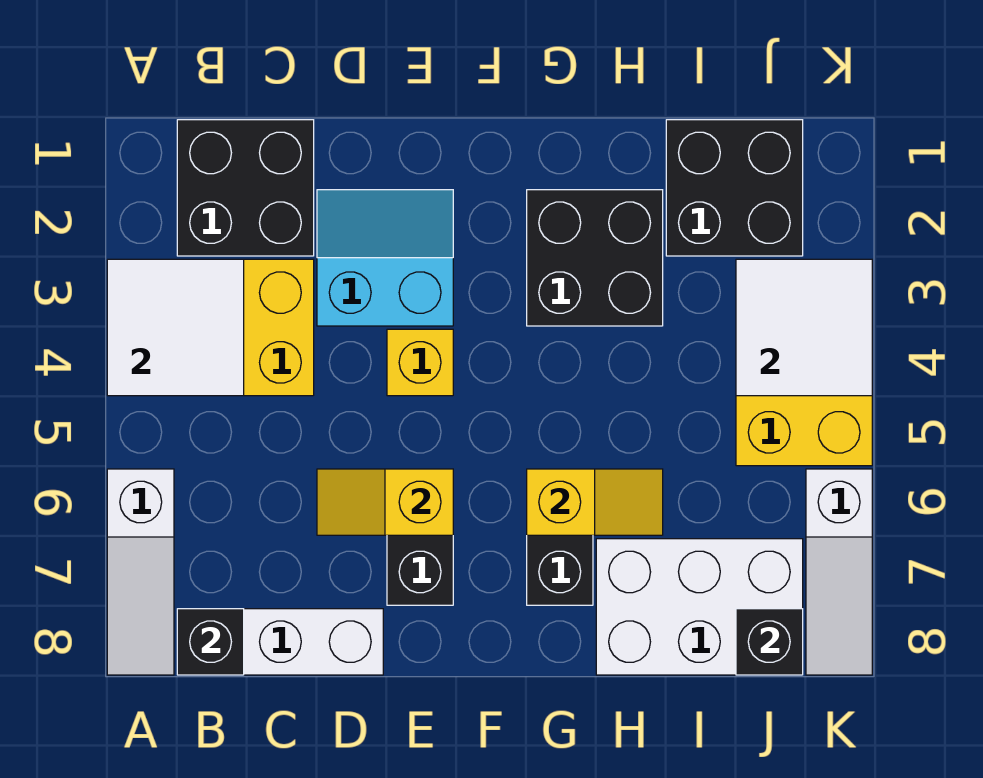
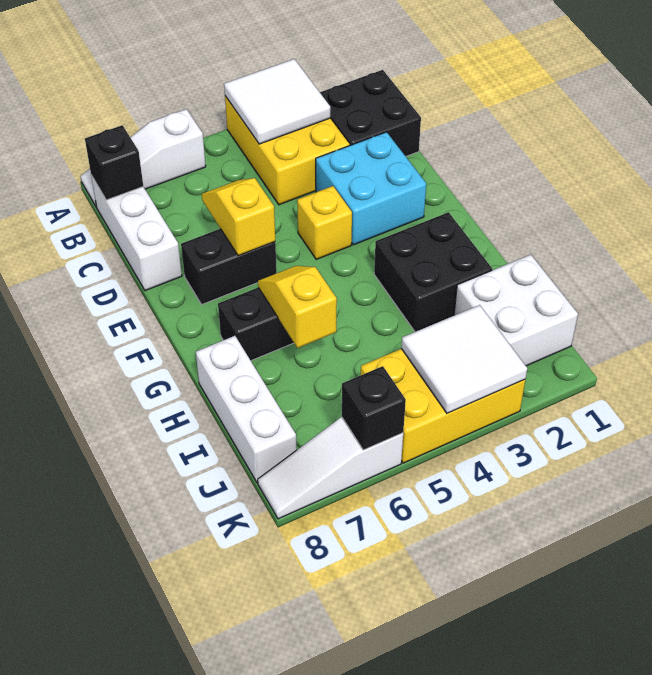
cyan slope D2:E3 level 1 top 3 -> cyan brick D2:E3 level 1
yellow slope G6:H6 level 2 top G -> yellow slope G6:H6 level 2 top H
white brick H7:J8 level 1 -> white brick H8:J8 level 1
black brick I1:J2 level 1 -> white brick I1:J2 level 1
black brick J8 level 2 -> black brick K6 level 2

